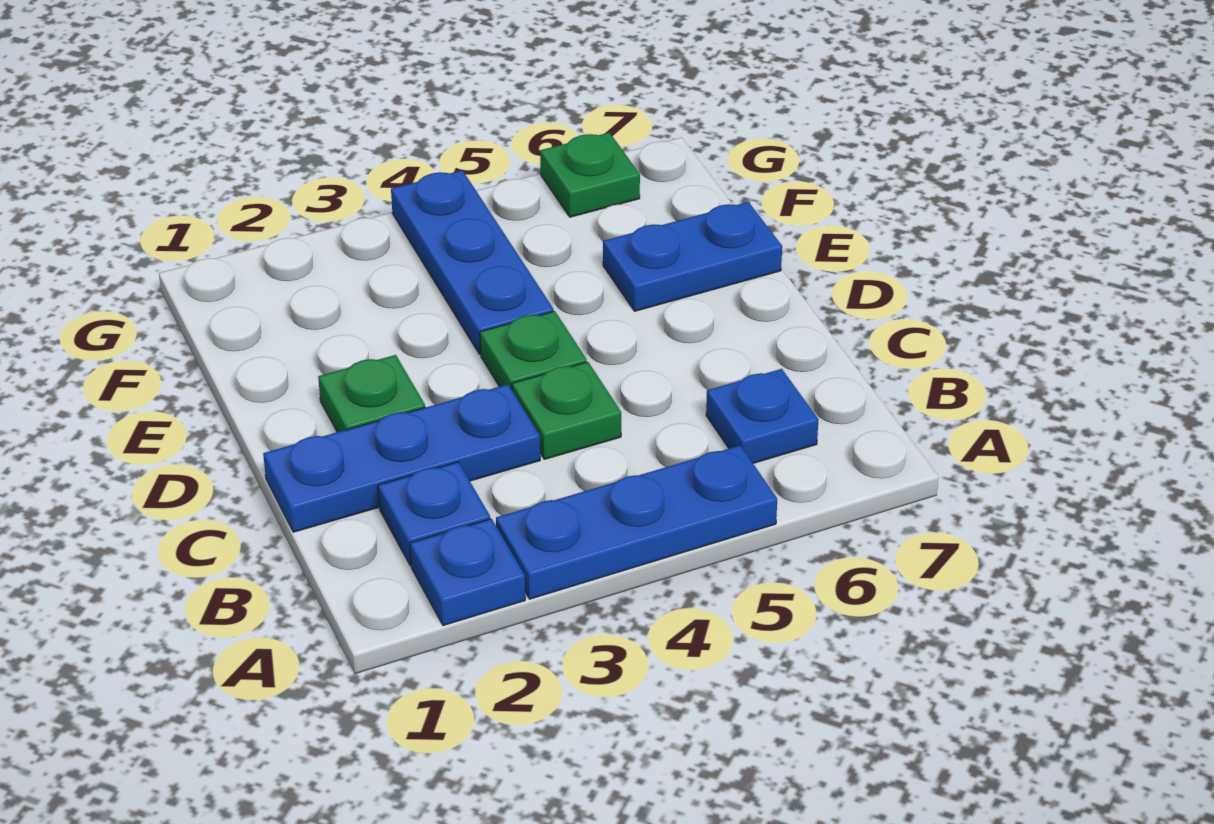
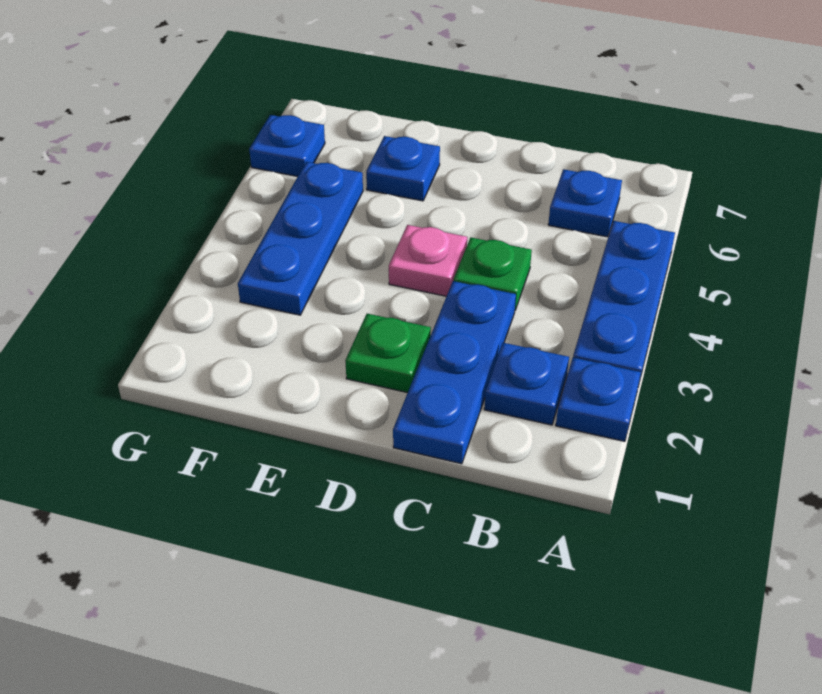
green plate D4 level 1 -> pink plate D4 level 1
blue plate E4:G4 level 1 -> blue plate F3:F5 level 1
blue plate E6:E7 level 1 -> blue plate E6 level 1
green plate G6 level 1 -> blue plate G6 level 1

